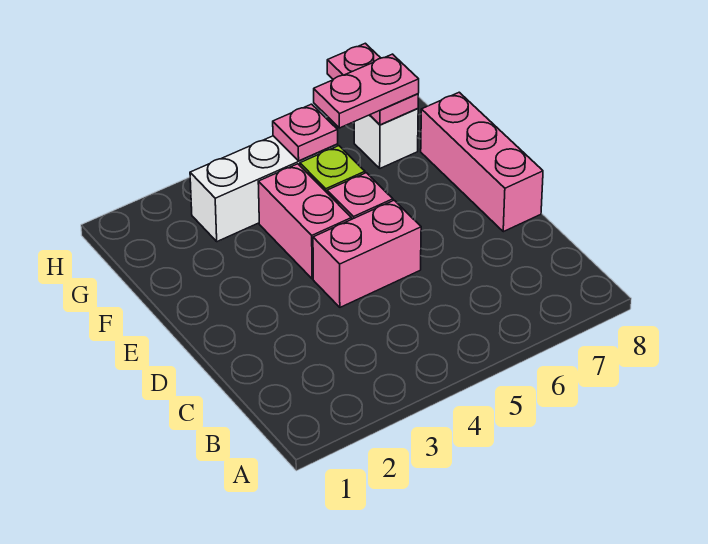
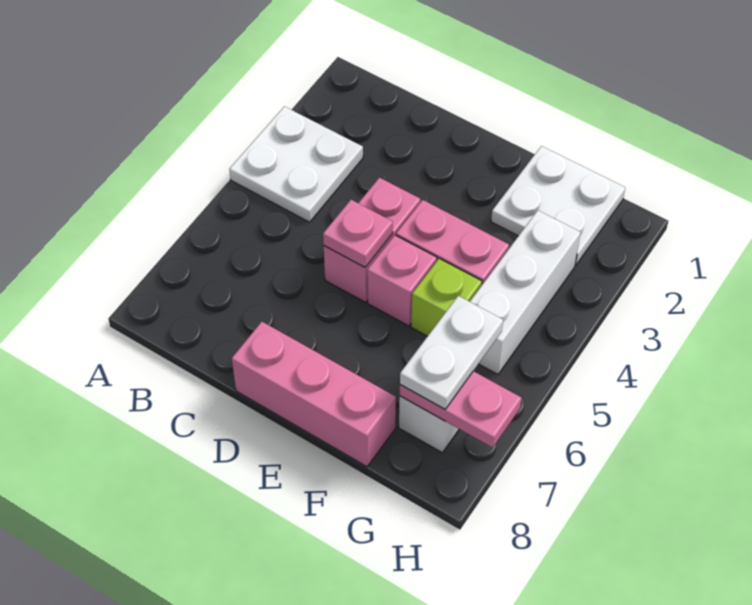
none -> white plate A3:B4 level 1
none -> white plate F1:G2 level 1
pink plate G5 level 2 -> pink plate D5 level 2
pink plate G6:G7 level 3 -> white plate G6:G7 level 3

